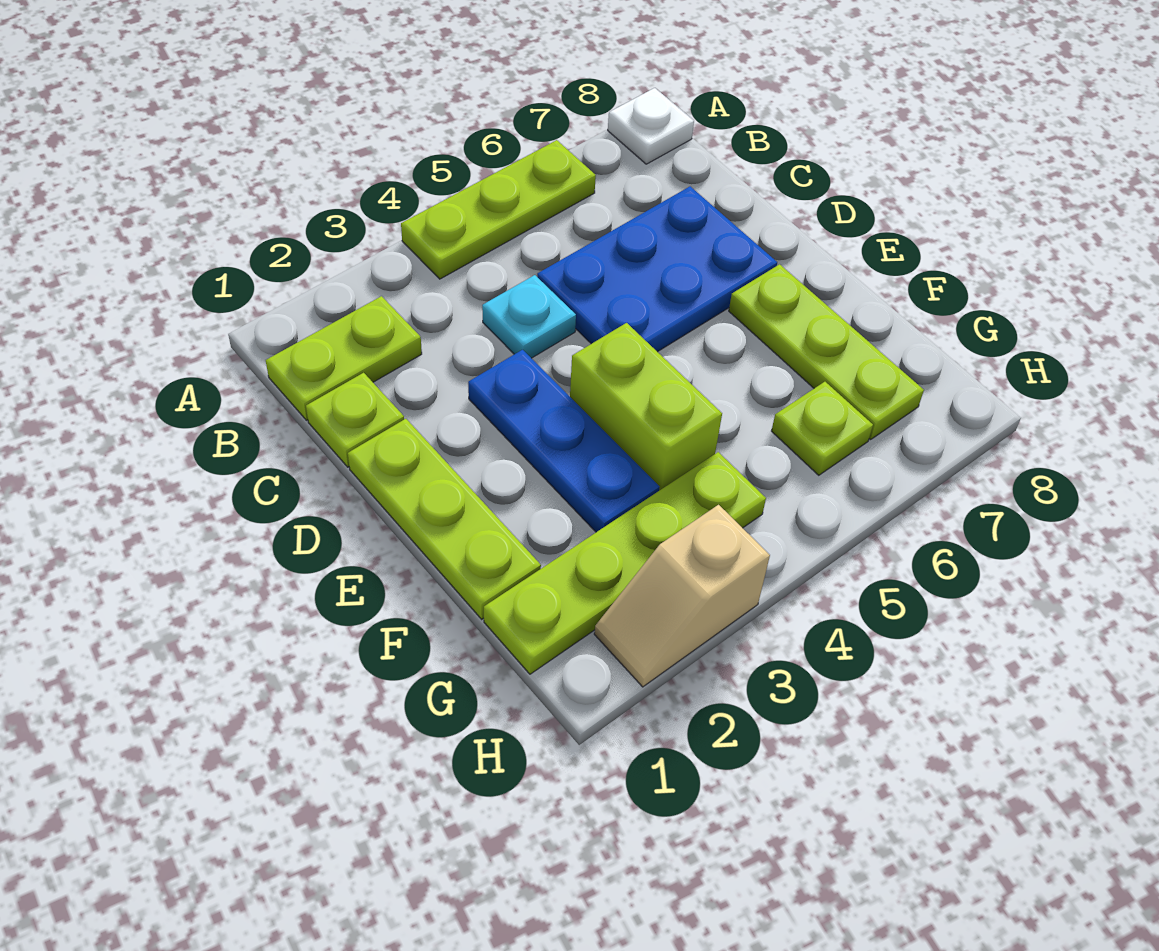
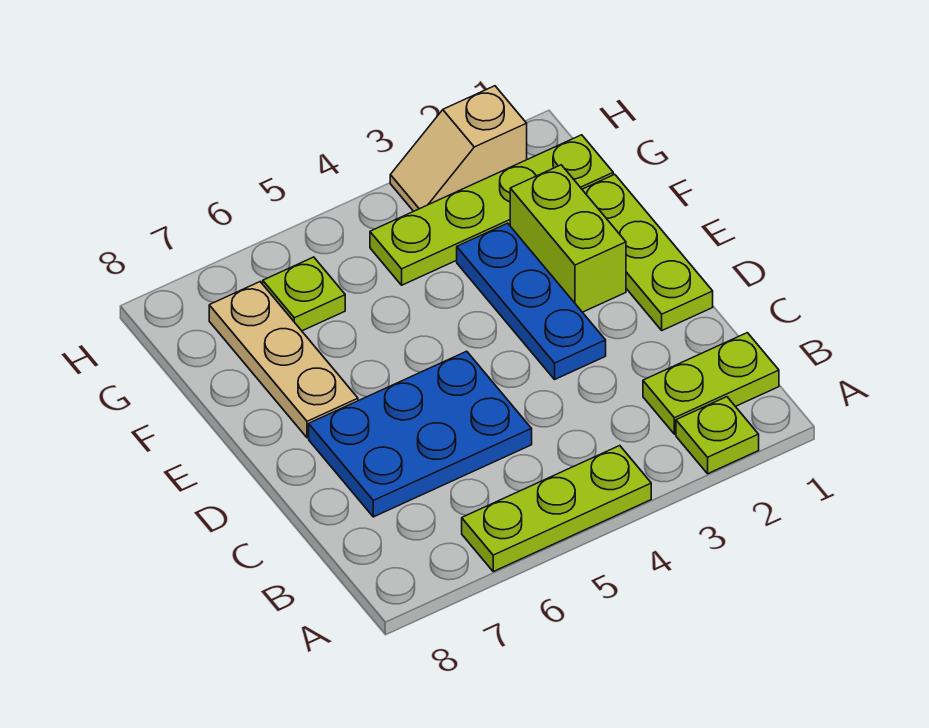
white plate A8 level 1 -> none
lime plate C1 level 1 -> lime plate A2 level 1
cyan plate C4 level 1 -> none
lime brick E4:F4 level 1 -> lime brick E2:F2 level 1
lime plate E7:G7 level 1 -> tan plate E7:G7 level 1
tan slope H2:H3 level 1 top 3 -> tan slope H2:H3 level 1 top 2

